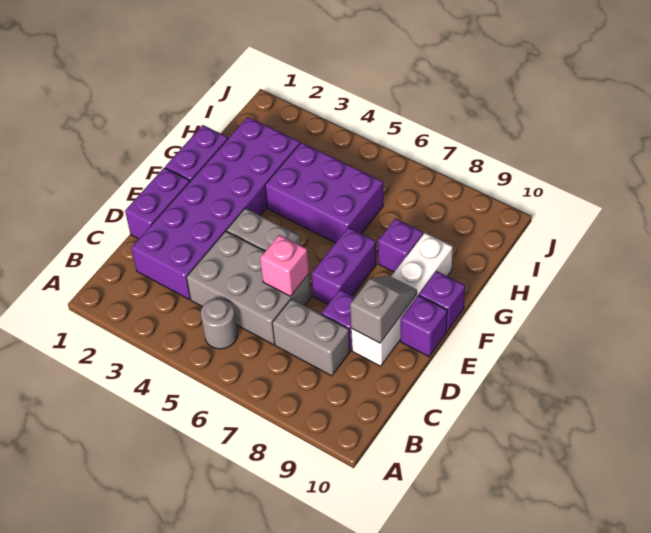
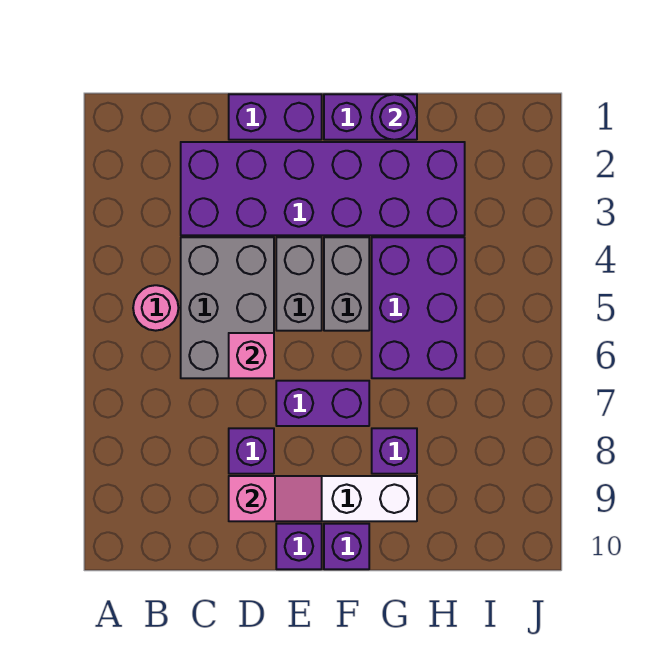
grey round brick B5 level 1 -> pink round brick B5 level 1
grey brick C7:C8 level 1 -> grey brick F4:F5 level 1
grey slope D9:E9 level 2 top D -> pink slope D9:E9 level 2 top D
none -> purple round brick G1 level 2

